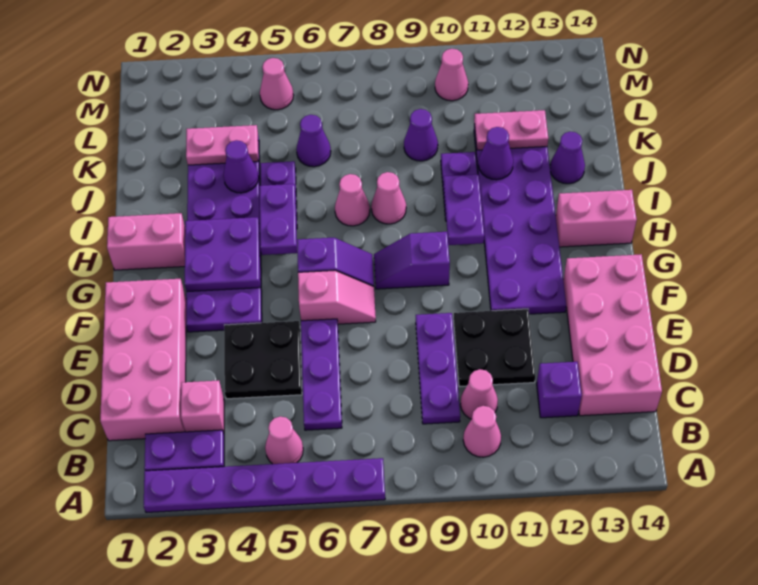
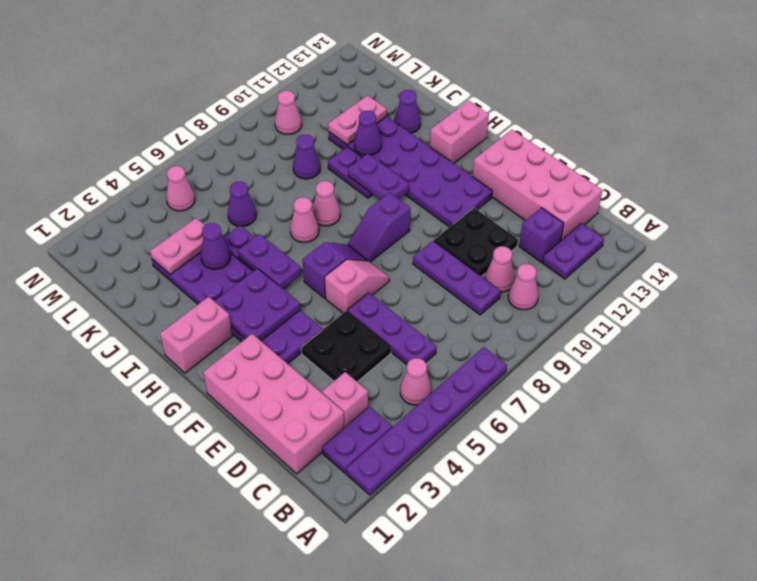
none -> purple plate B12:B13 level 1

